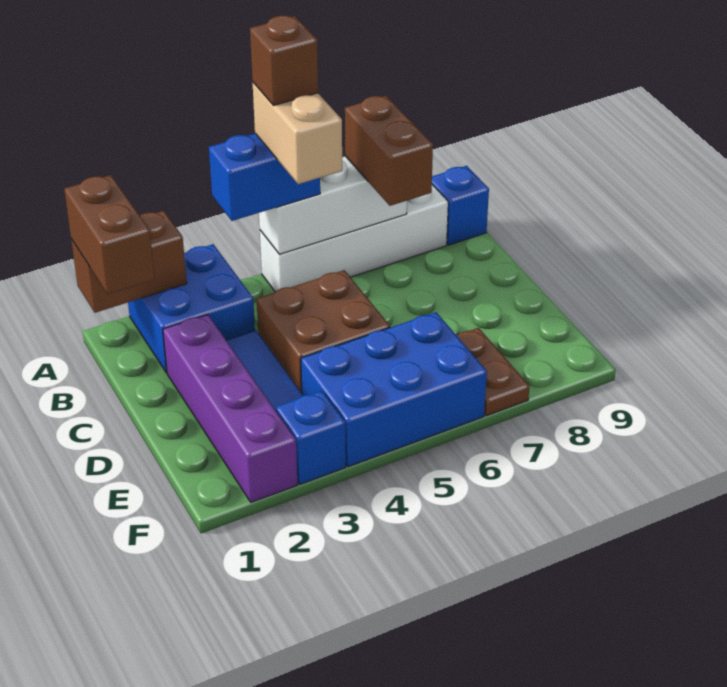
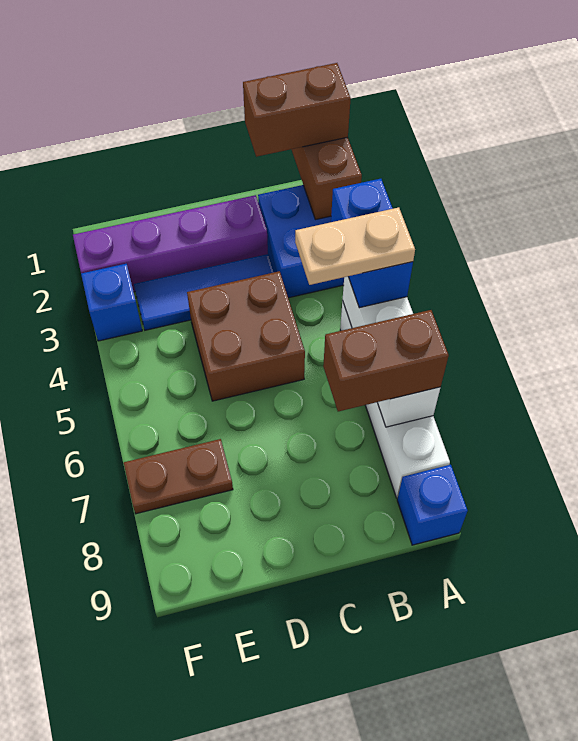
tan brick A5:B5 level 4 -> tan plate A5:B5 level 4
brown brick A5 level 5 -> none
blue brick E4:F6 level 1 -> none

